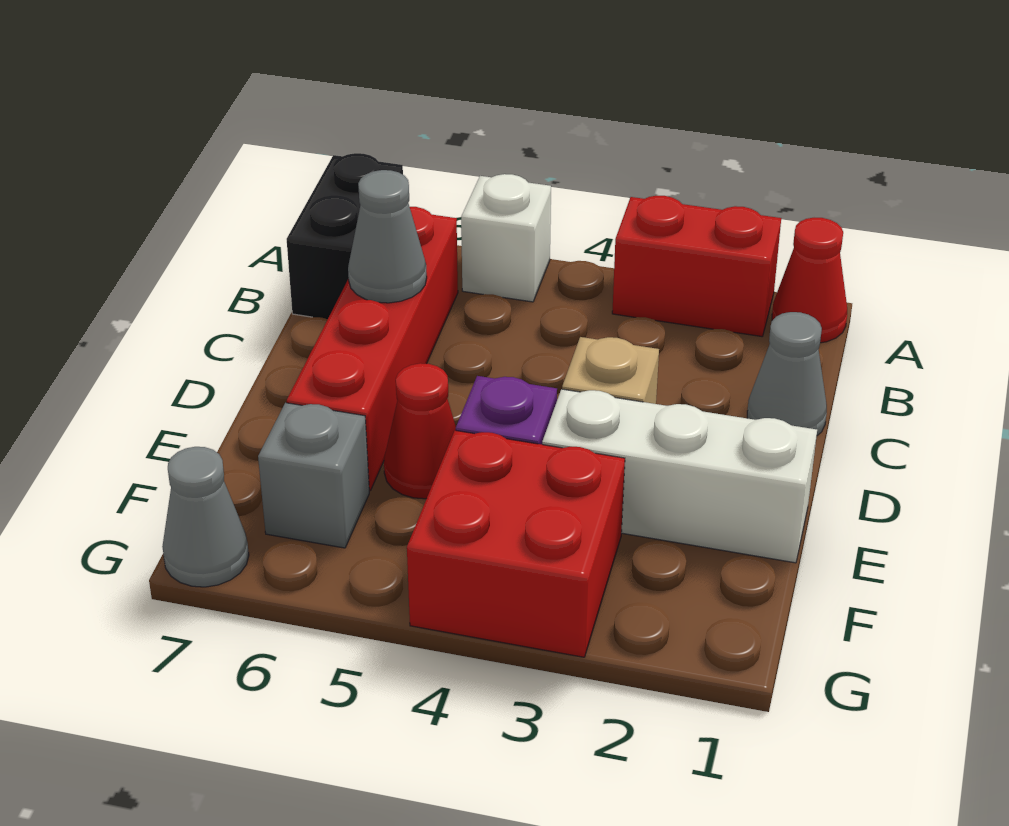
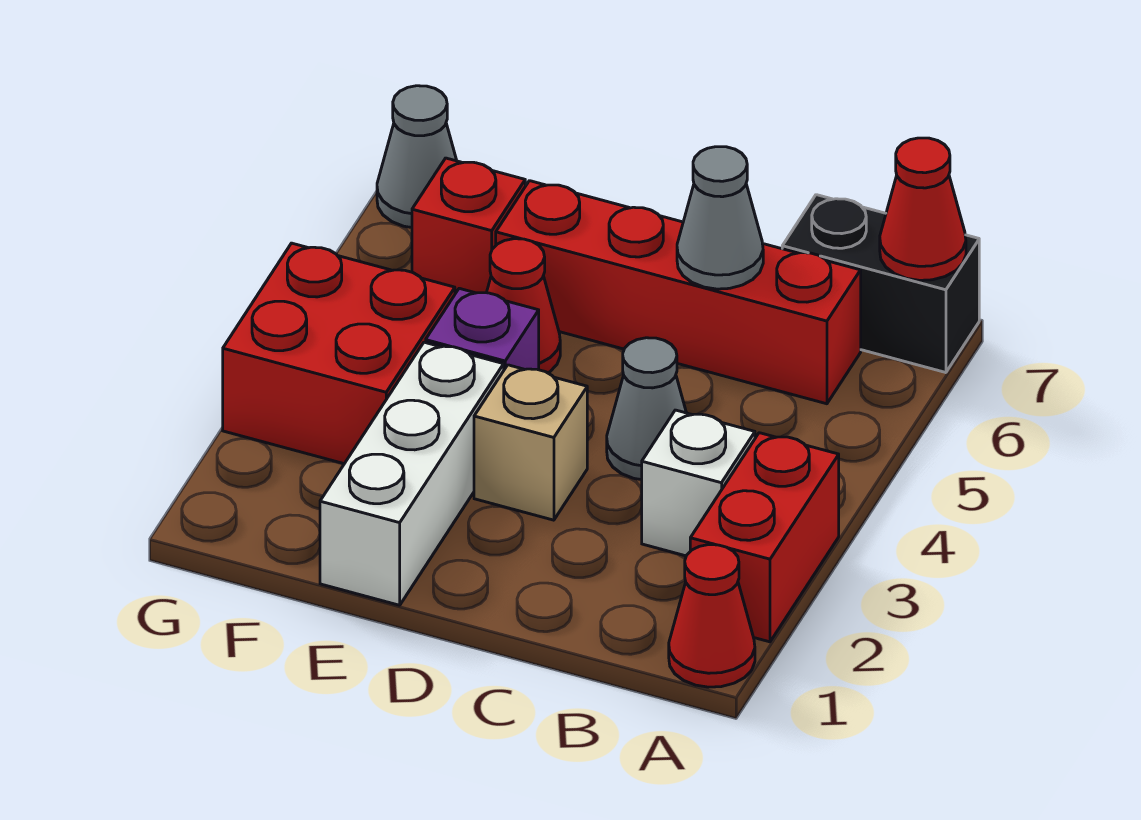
white brick A5 level 1 -> white brick B3 level 1
none -> red cone A7 level 2
grey cone C1 level 1 -> grey cone C4 level 1
grey brick F6 level 1 -> red brick F6 level 1

